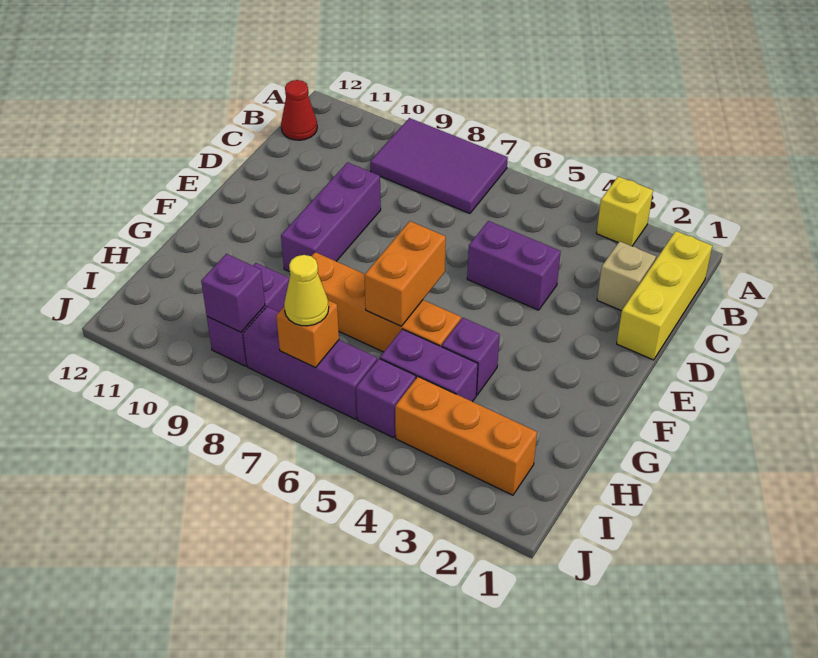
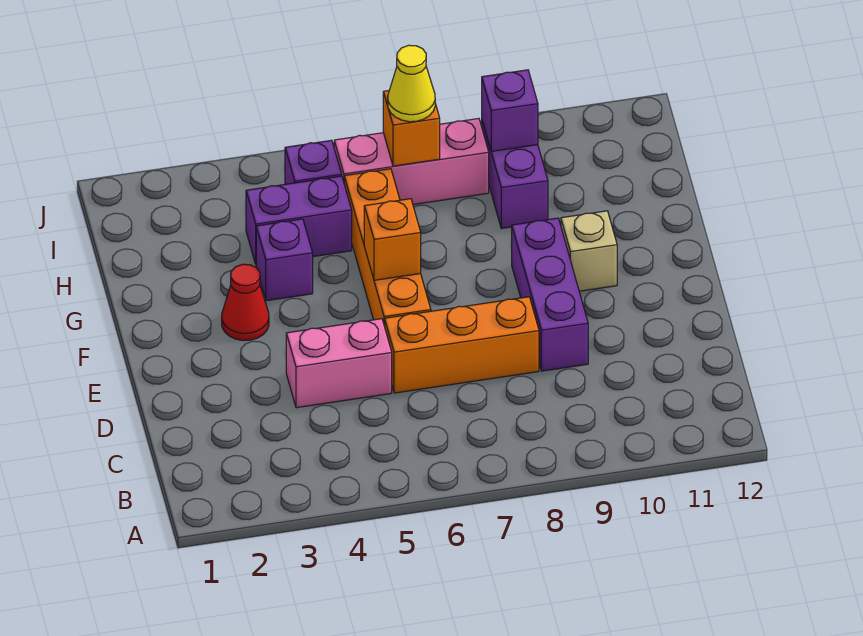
yellow brick A3 level 1 -> none
purple tile A7:B9 level 1 -> none
yellow brick B1:D1 level 1 -> none
red cone B12 level 1 -> red cone F3 level 1
tan brick C2 level 1 -> tan brick F10 level 1
purple brick D4:D5 level 1 -> pink brick D4:D5 level 1
orange brick F6:G6 level 2 -> orange brick F6 level 2
orange brick G5:G8 level 1 -> orange brick E6:H6 level 1
orange brick I2:I4 level 1 -> orange brick D6:D8 level 1
purple brick I6:I8 level 1 -> pink brick I6:I8 level 1

